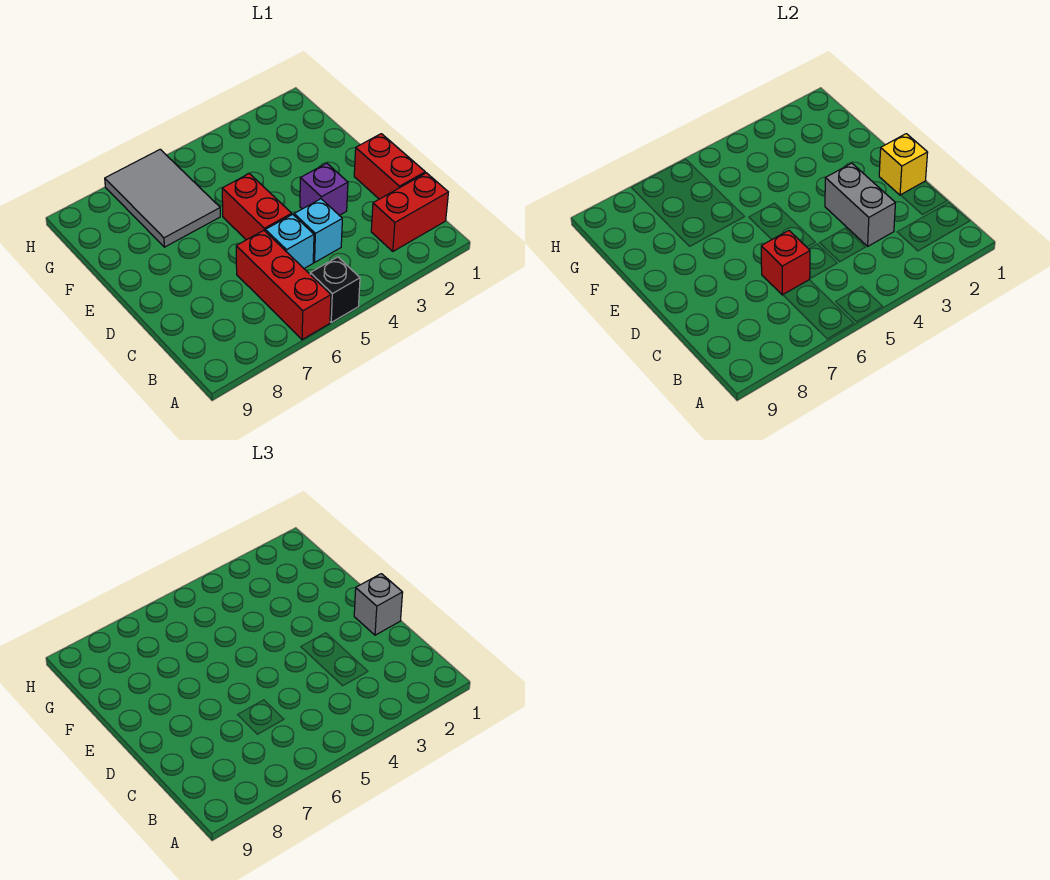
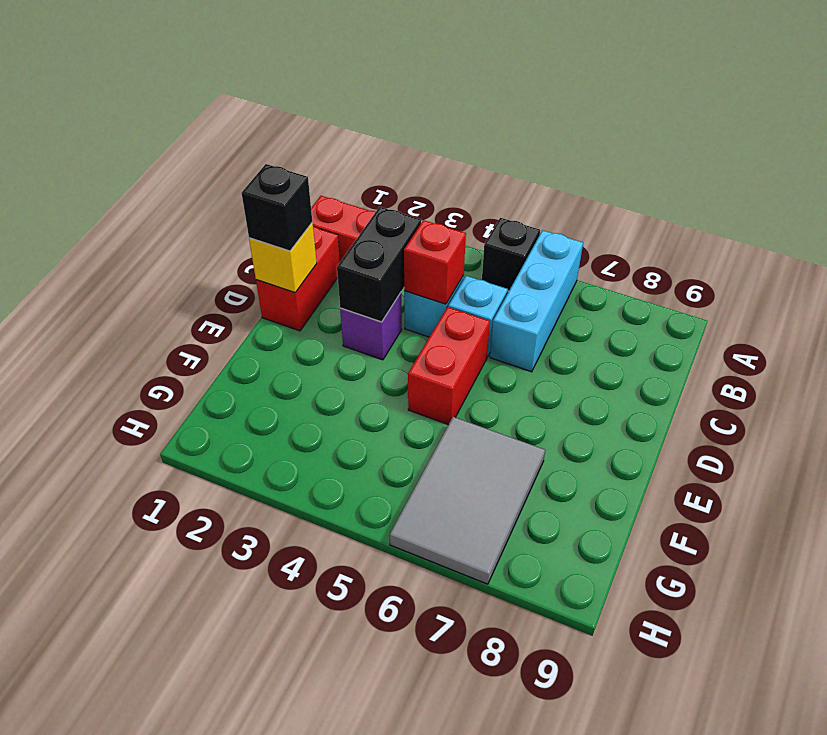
red brick A6:C6 level 1 -> cyan brick A6:C6 level 1
grey brick C3:D3 level 2 -> black brick C3:D3 level 2
red brick C6 level 2 -> red brick C4 level 2
grey brick D1 level 3 -> black brick D1 level 3

